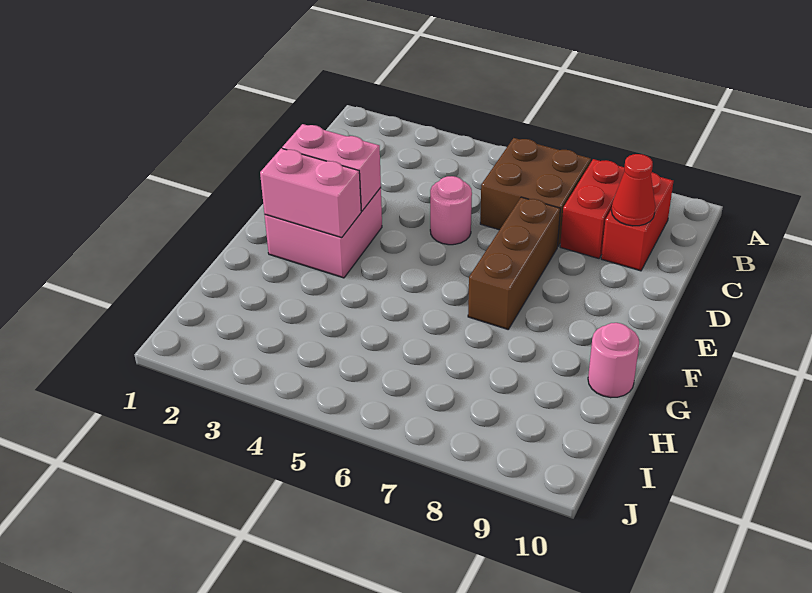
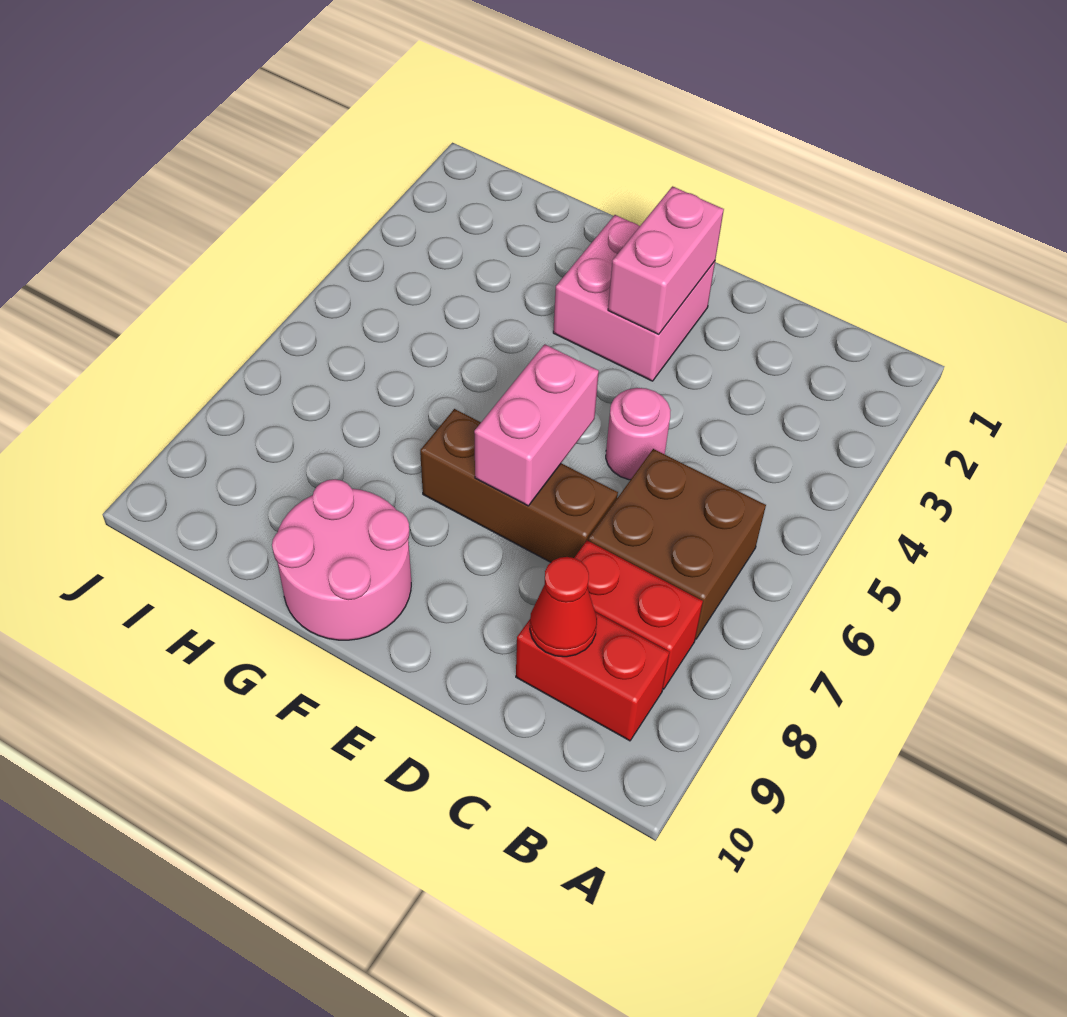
pink brick F2:F3 level 2 -> pink brick E6:E7 level 2
pink round brick G10 level 1 -> pink round brick F9:G10 level 1

